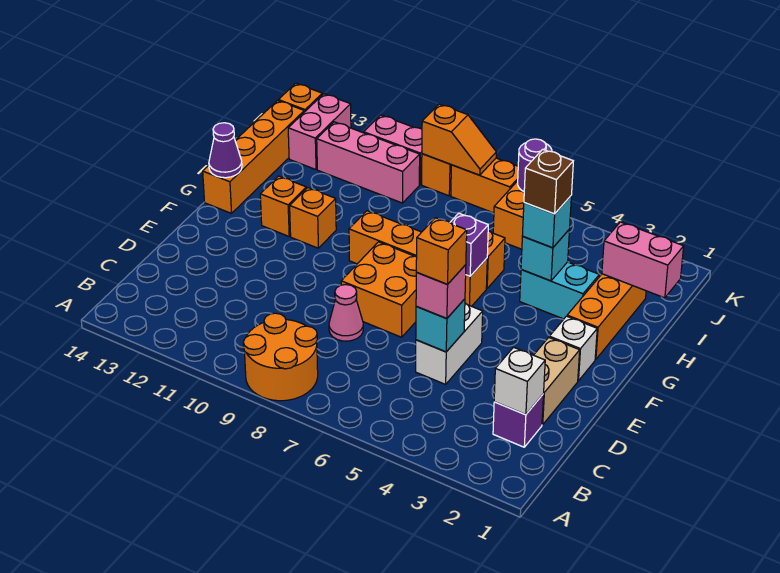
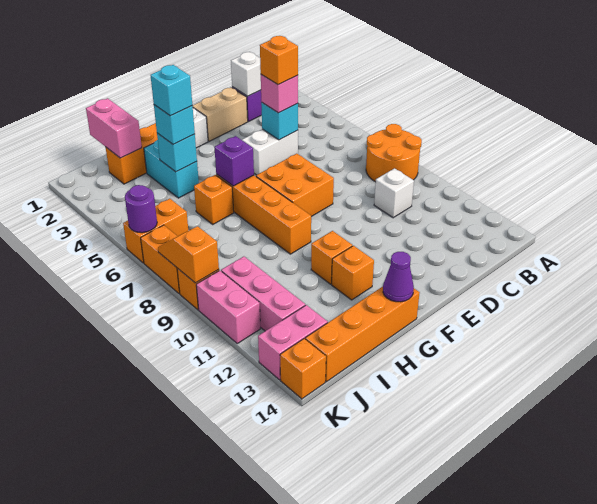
none -> white brick C10 level 1
pink cone D8 level 1 -> none
brown brick H4 level 4 -> cyan brick H4 level 4

